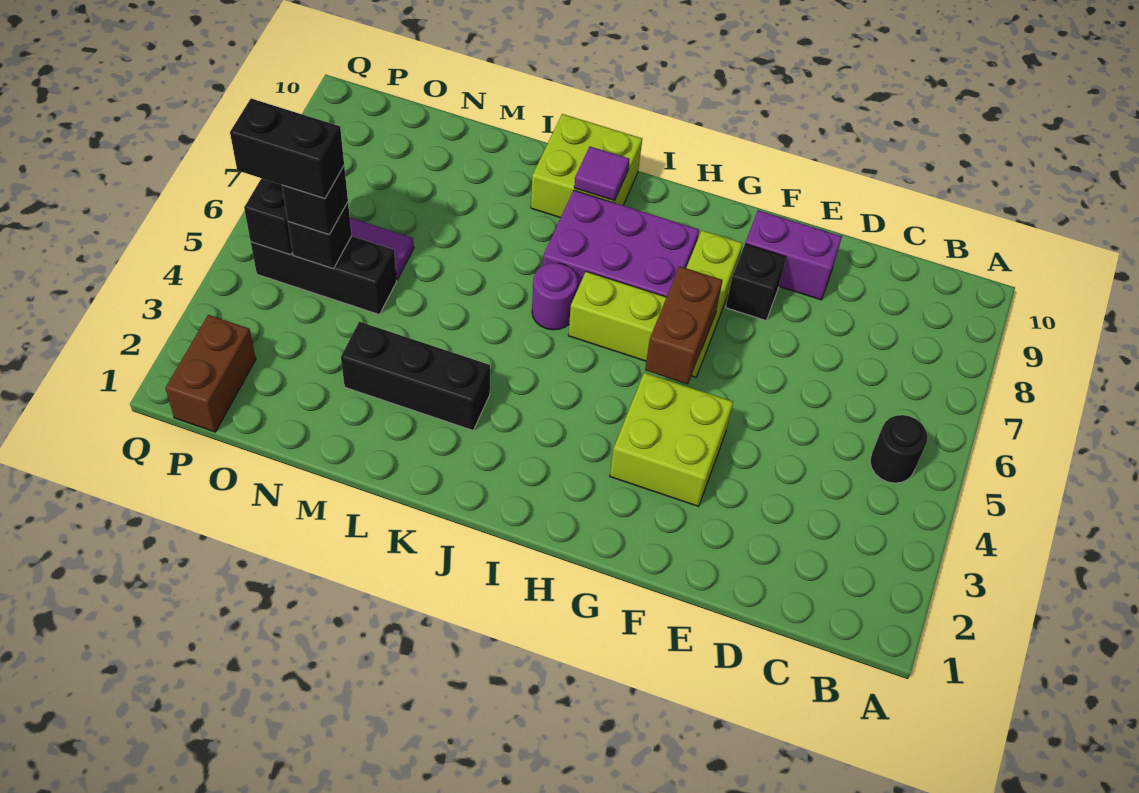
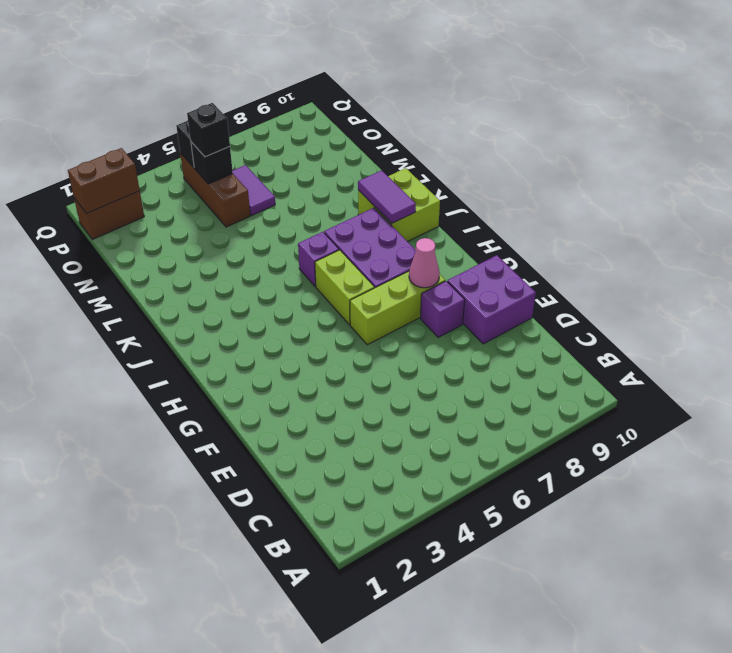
black round brick B5 level 1 -> none
purple brick E9:F9 level 1 -> purple brick E9:F10 level 1
lime brick F3:G4 level 1 -> none
black brick F8 level 1 -> purple brick F8 level 1
brown brick G5:G6 level 2 -> brown brick P1:P2 level 2
none -> pink cone G8 level 2
purple round brick J6 level 1 -> purple brick J6 level 1
purple tile J9 level 2 -> purple tile J9:K9 level 2
black brick K3:M3 level 1 -> none
black brick N5:P5 level 1 -> brown brick N5:P5 level 1
black brick O5:P5 level 4 -> none

